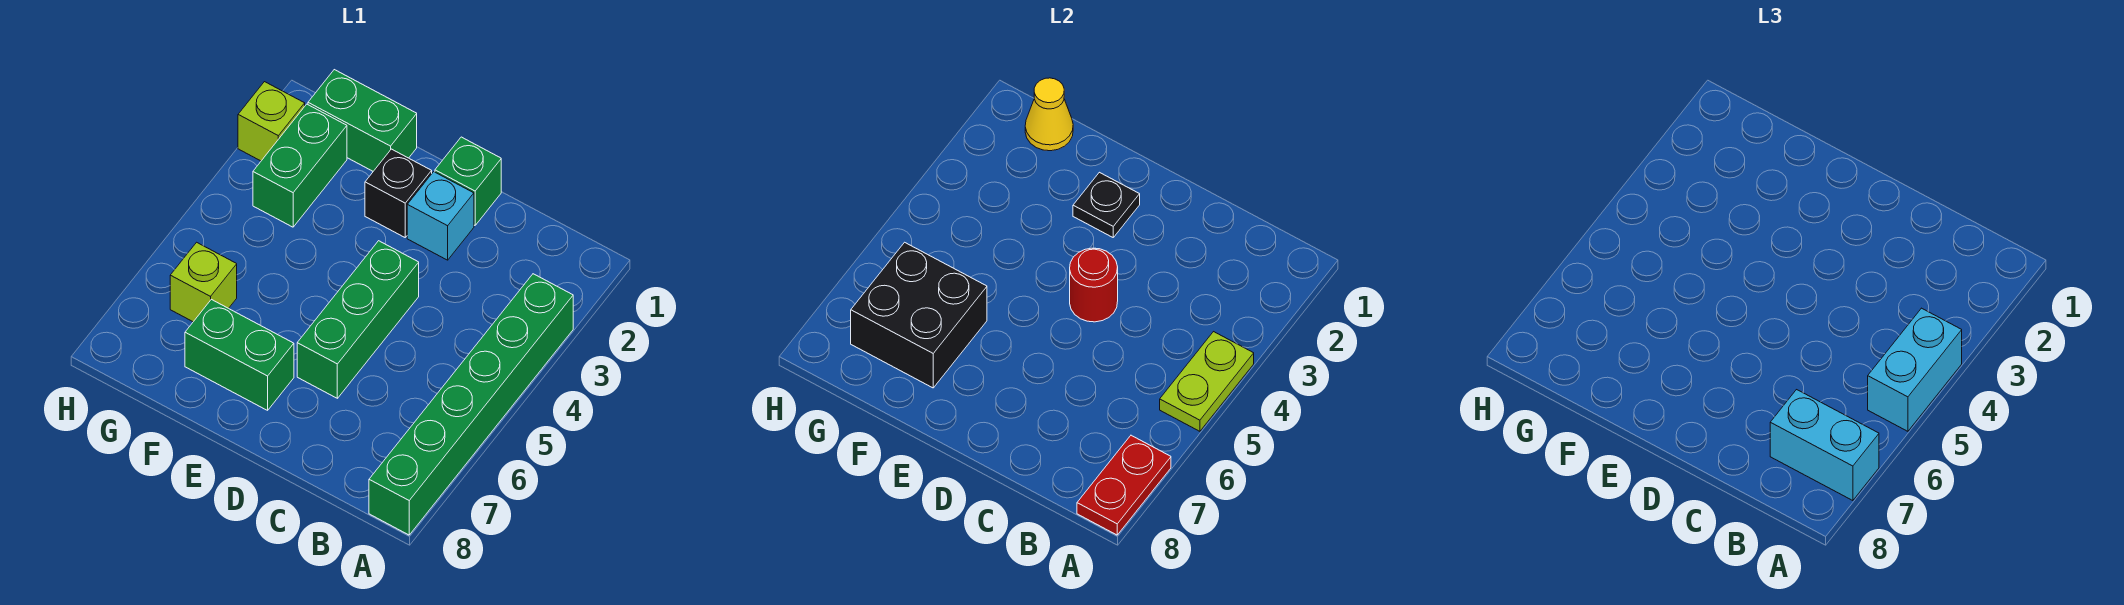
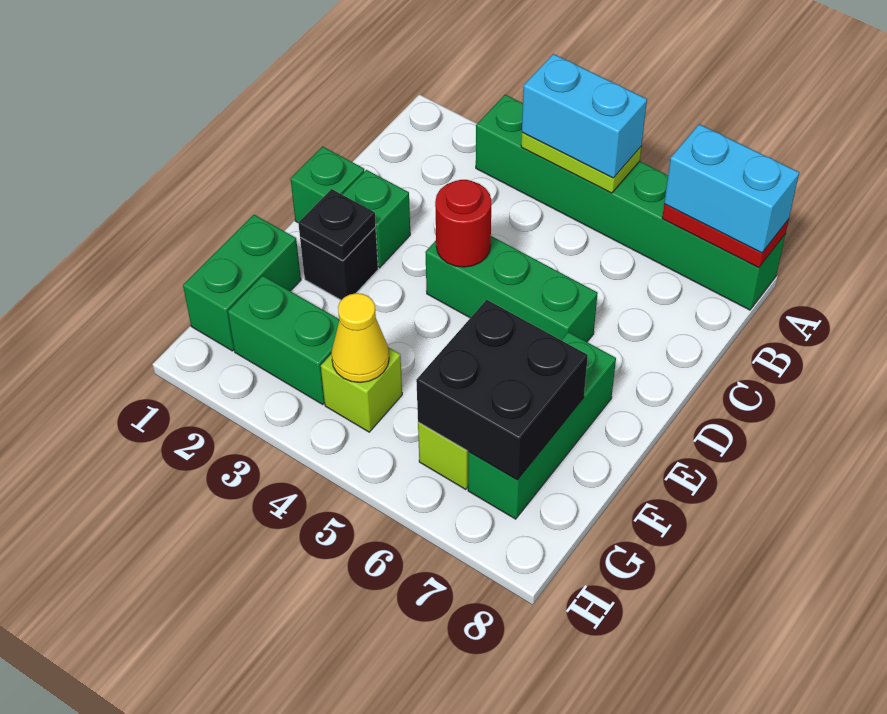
cyan brick A7:B7 level 3 -> cyan brick A7:A8 level 3
cyan brick D2 level 1 -> green brick D2 level 1
green brick E7:F7 level 1 -> green brick E7:G7 level 1
yellow cone G1 level 2 -> yellow cone G4 level 2
lime brick H2 level 1 -> lime brick G4 level 1

